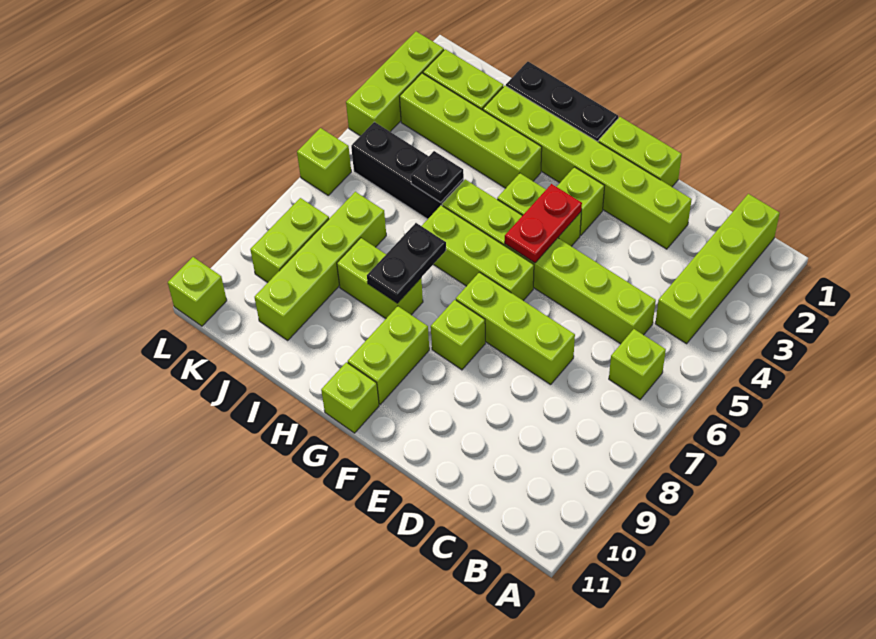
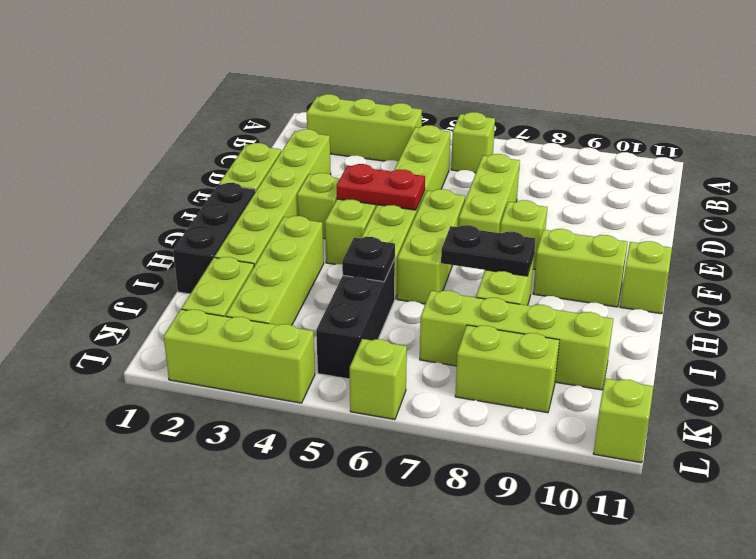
lime brick B1:B4 level 1 -> lime brick B2:B4 level 1

